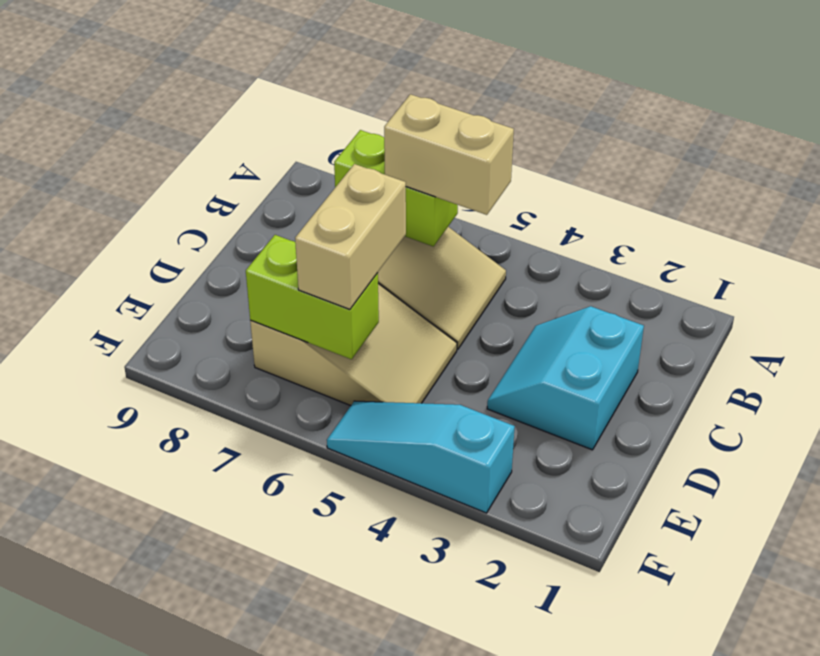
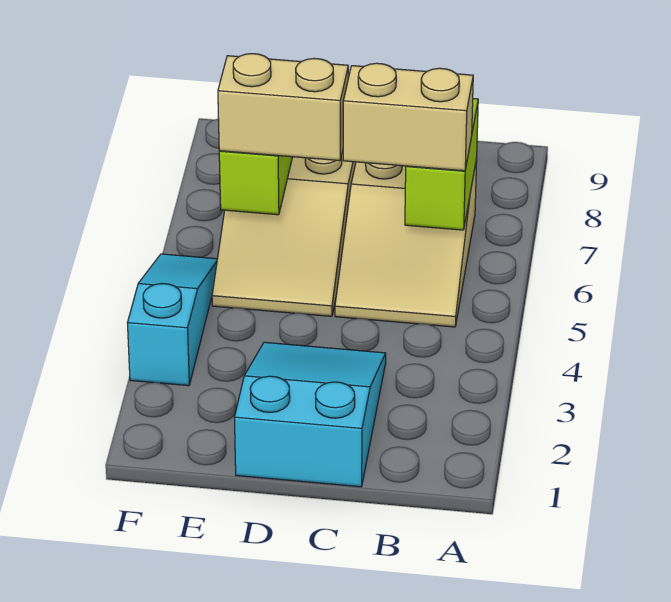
tan brick B5:B6 level 3 -> tan brick B6:C6 level 3
cyan slope C2:D3 level 1 top 2 -> cyan slope C1:D3 level 1 top 1

